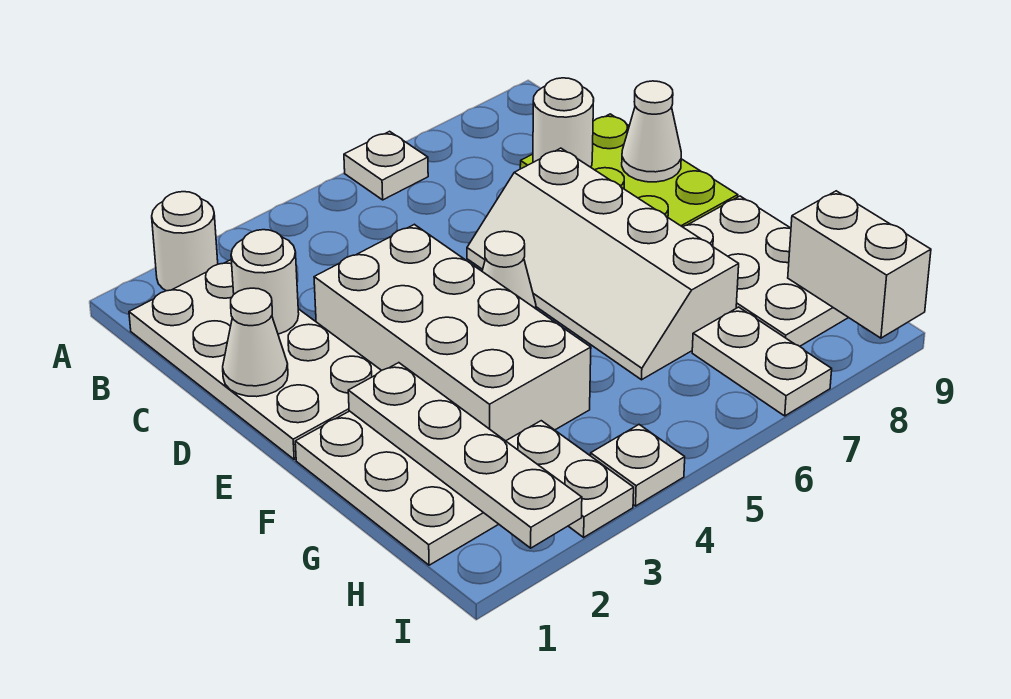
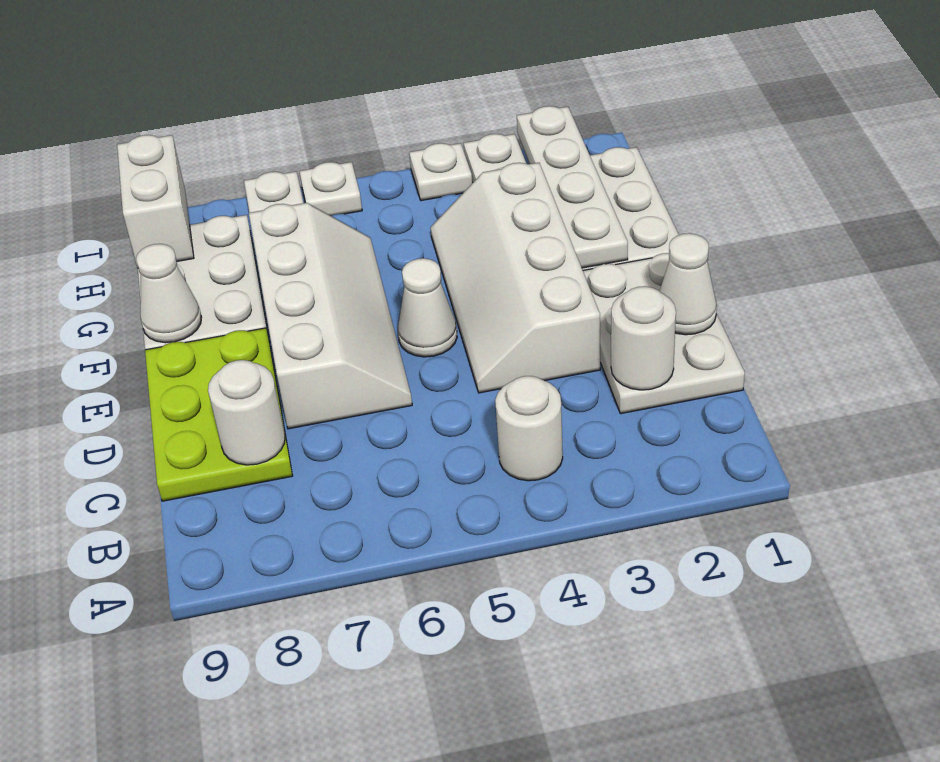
white round brick A2 level 1 -> white round brick B4 level 1
white plate A6 level 1 -> white plate I6 level 1
white plate B1:E2 level 1 -> white plate C1:E2 level 1
white brick D3:G4 level 1 -> white slope D3:G4 level 1 top 3
white cone D9 level 2 -> white cone F9 level 2

